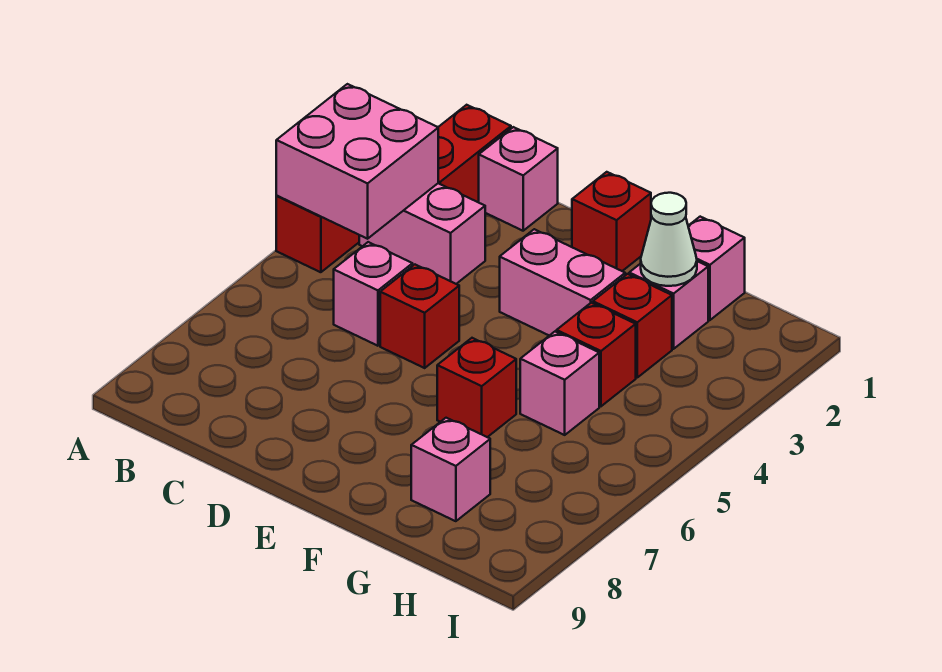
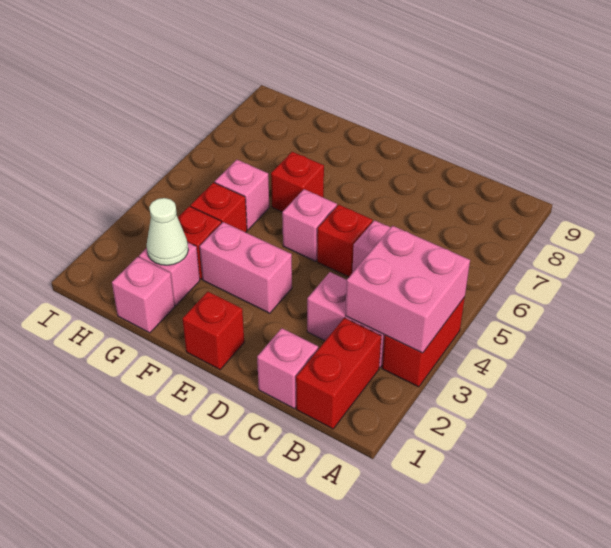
pink brick G8 level 1 -> pink brick E5 level 1

